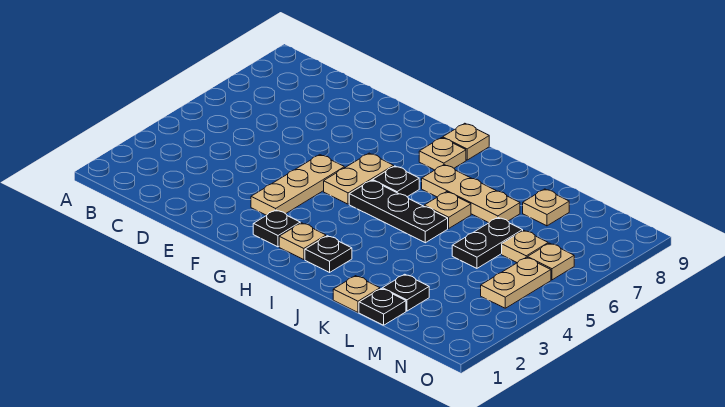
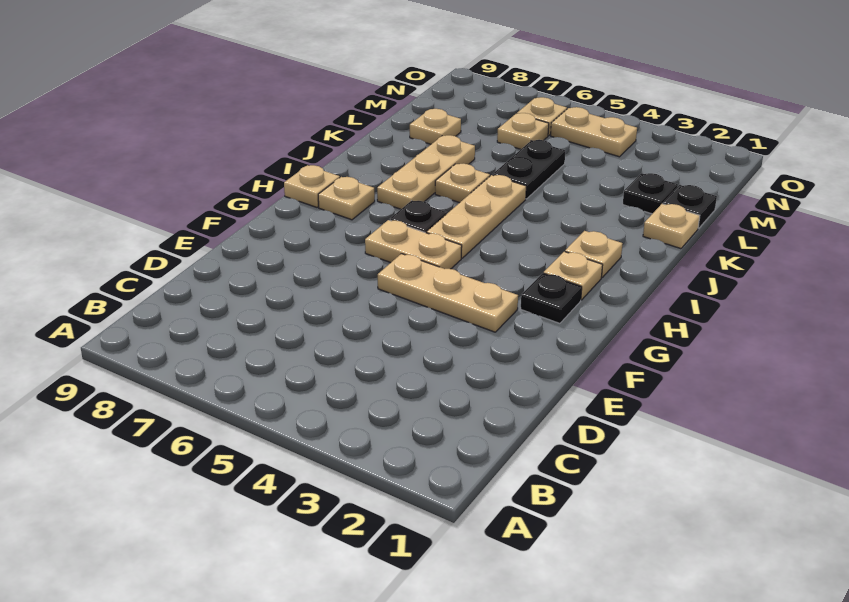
black plate H5:J5 level 1 -> tan plate H5:J5 level 1
black plate I2 level 1 -> tan plate I2 level 1
black plate L5:L6 level 1 -> black plate K5:L5 level 1

